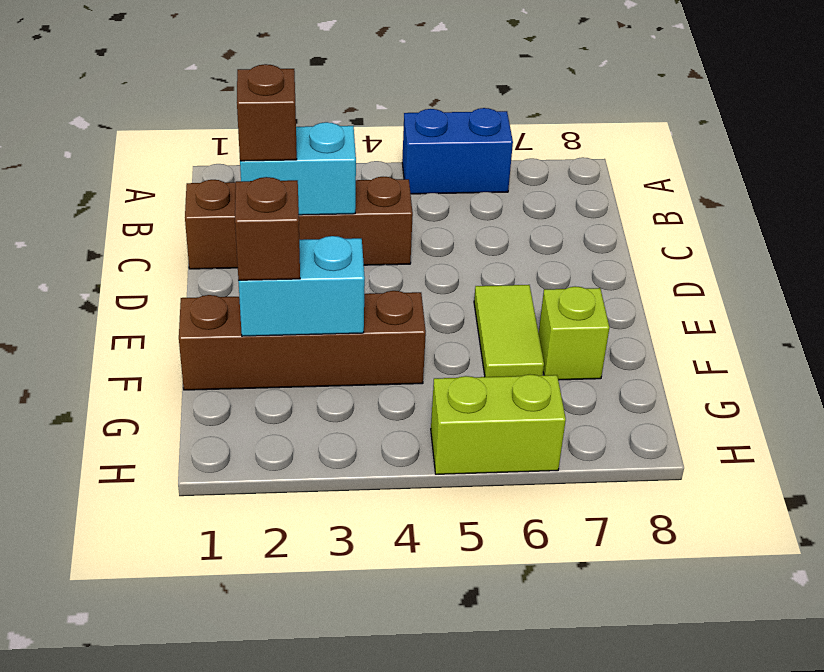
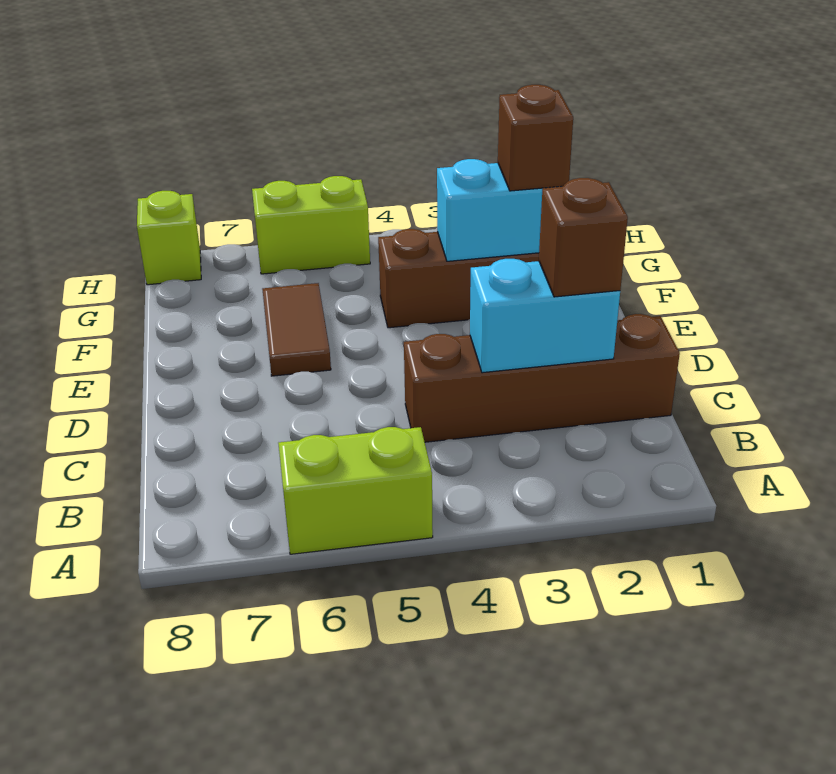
blue brick A5:A6 level 1 -> lime brick A5:A6 level 1
lime tile E6:F6 level 1 -> brown tile E6:F6 level 1
lime brick F7 level 1 -> lime brick H8 level 1

